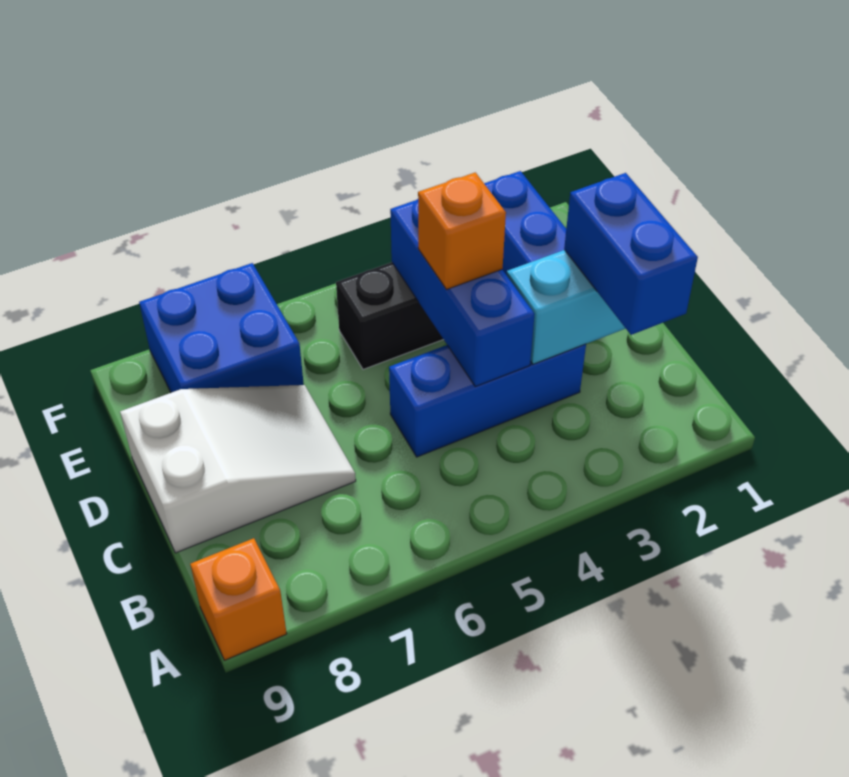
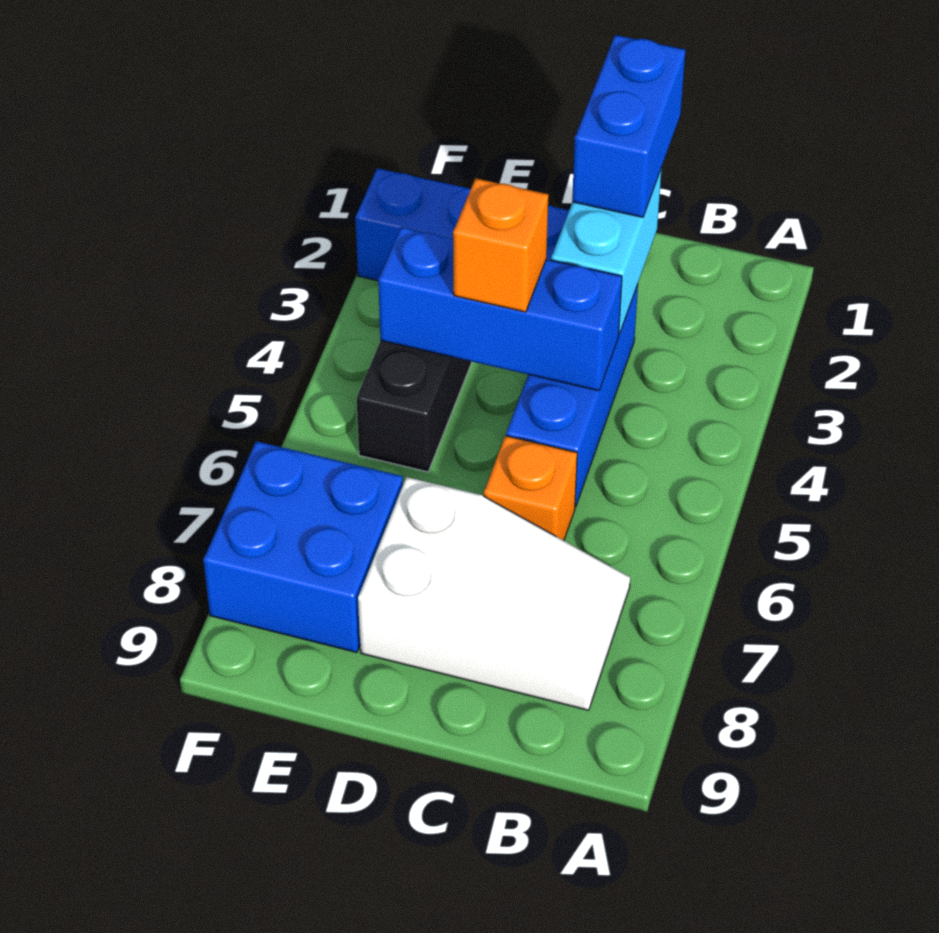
orange brick A9 level 1 -> orange brick C6 level 1
blue brick B2:C2 level 3 -> blue brick C1:C2 level 3
white slope C7:D9 level 1 top 9 -> white slope B7:D8 level 1 top D

